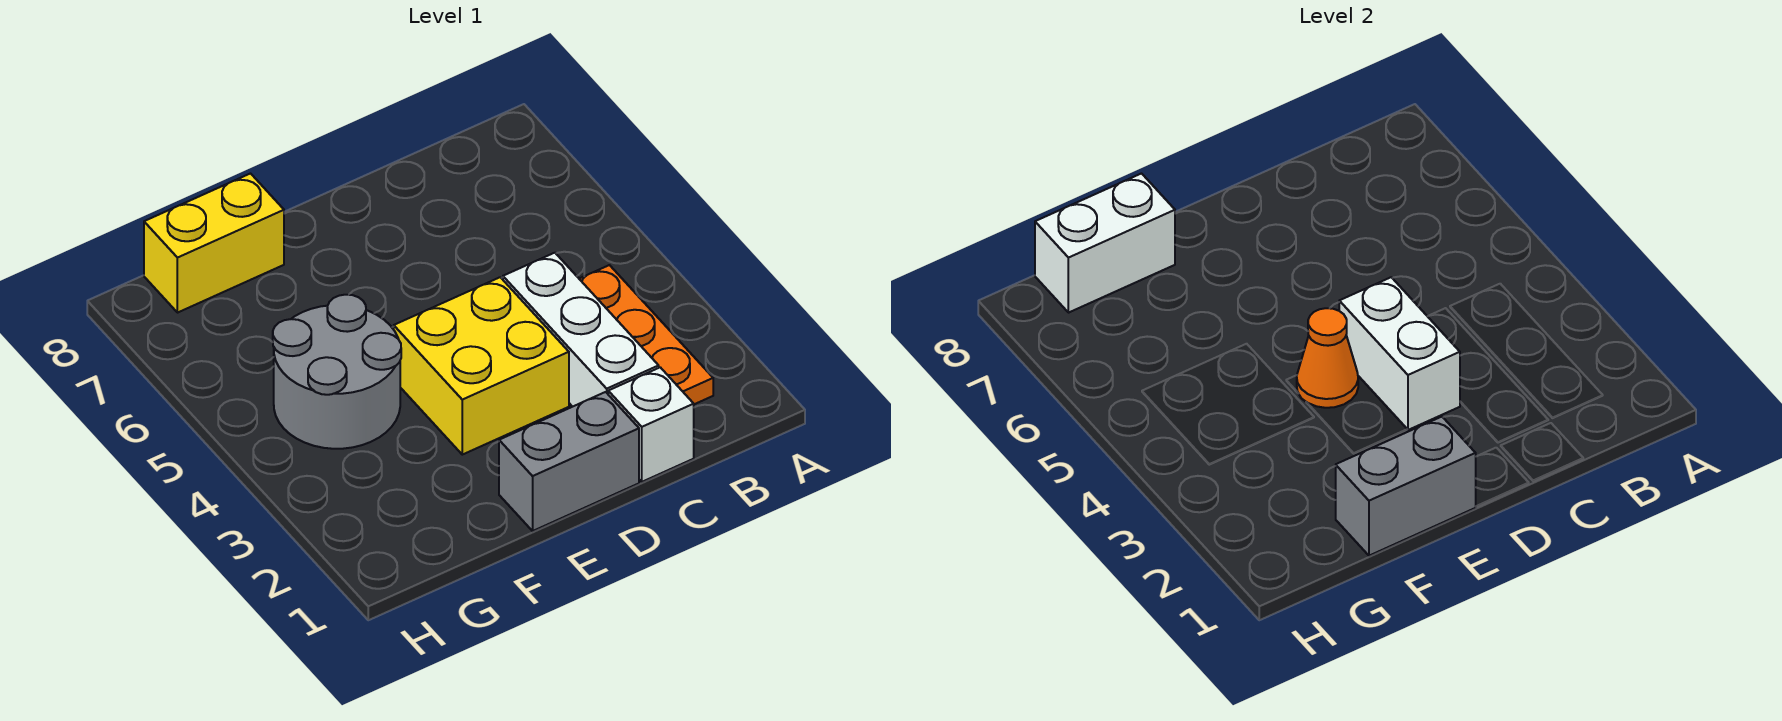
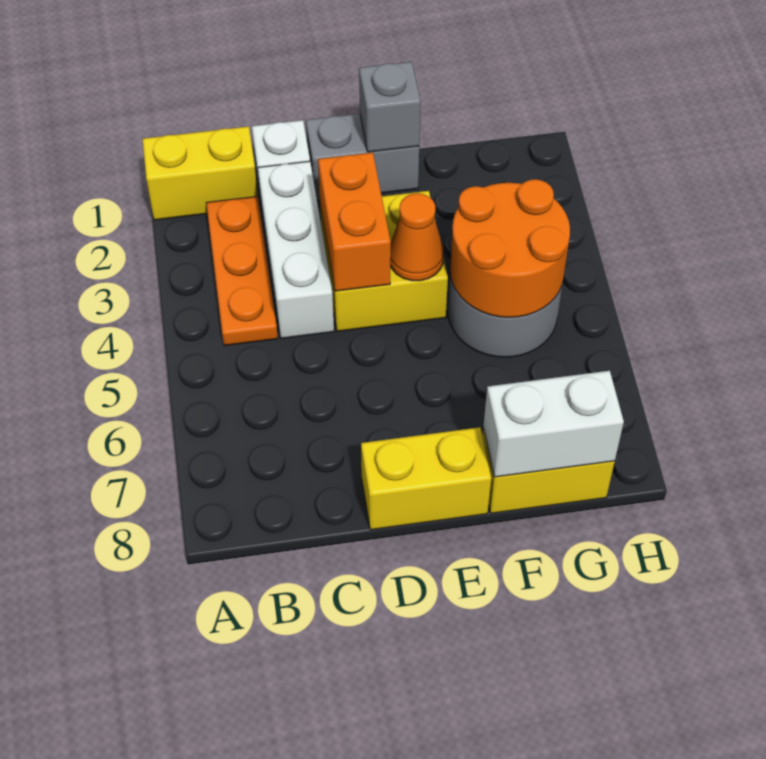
none -> yellow brick A1:B1 level 1
white brick D3:D4 level 2 -> orange brick D3:D4 level 2
none -> yellow brick D8:E8 level 1
grey brick E1:F1 level 2 -> grey brick E1 level 2
none -> orange round brick F4:G5 level 2

